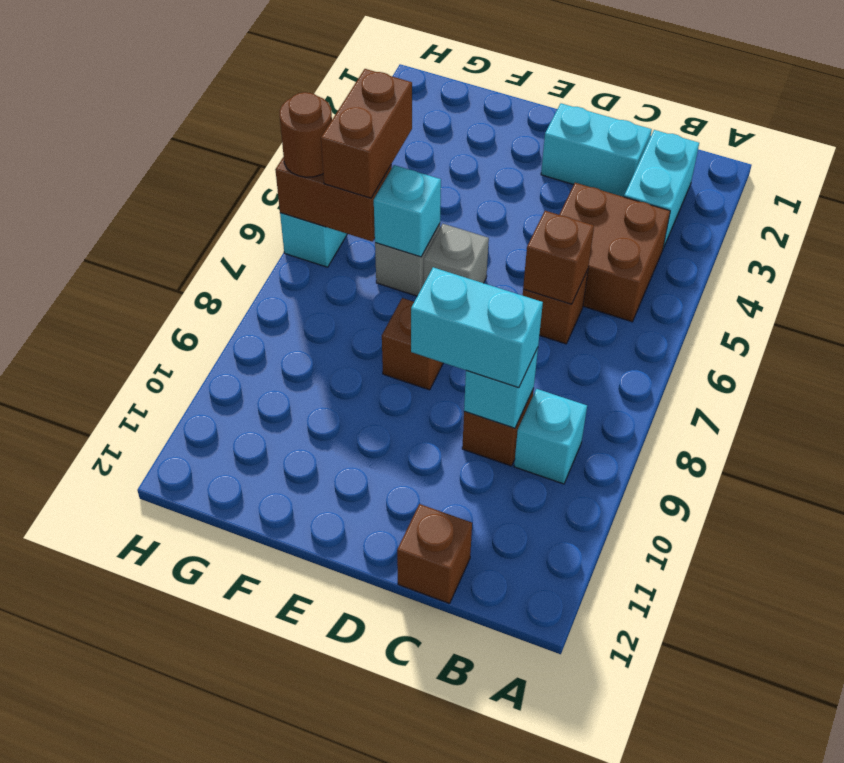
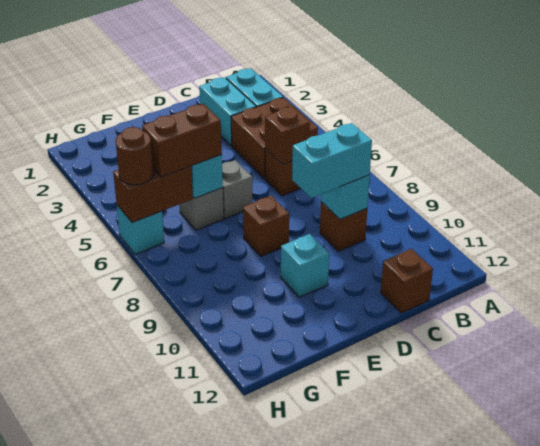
cyan brick B9 level 1 -> cyan brick E10 level 1
cyan brick C2:D2 level 1 -> cyan brick C2:C3 level 1
brown brick G5:G6 level 3 -> brown brick F6:G6 level 3

